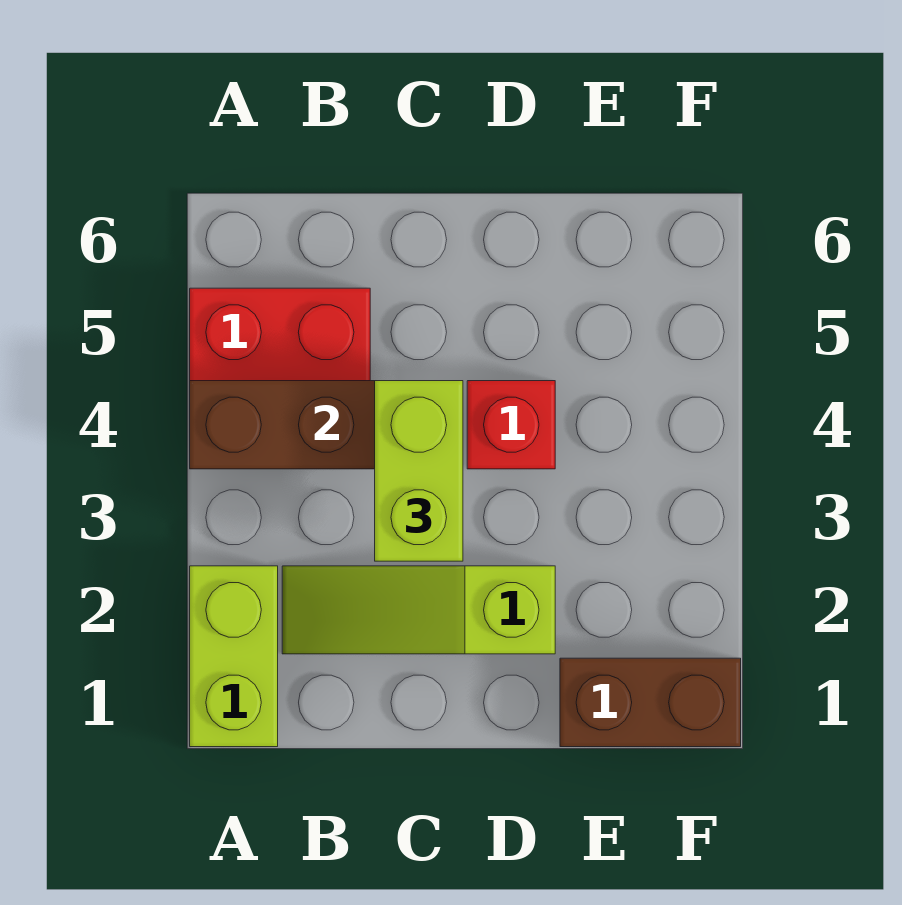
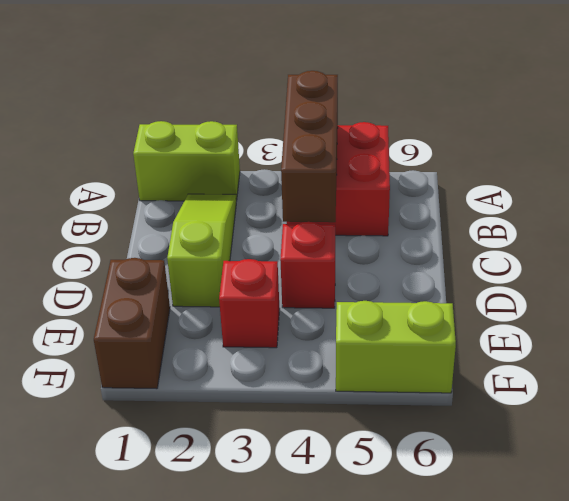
lime brick C3:C4 level 3 -> lime brick F5:F6 level 1
none -> red brick E3 level 1

